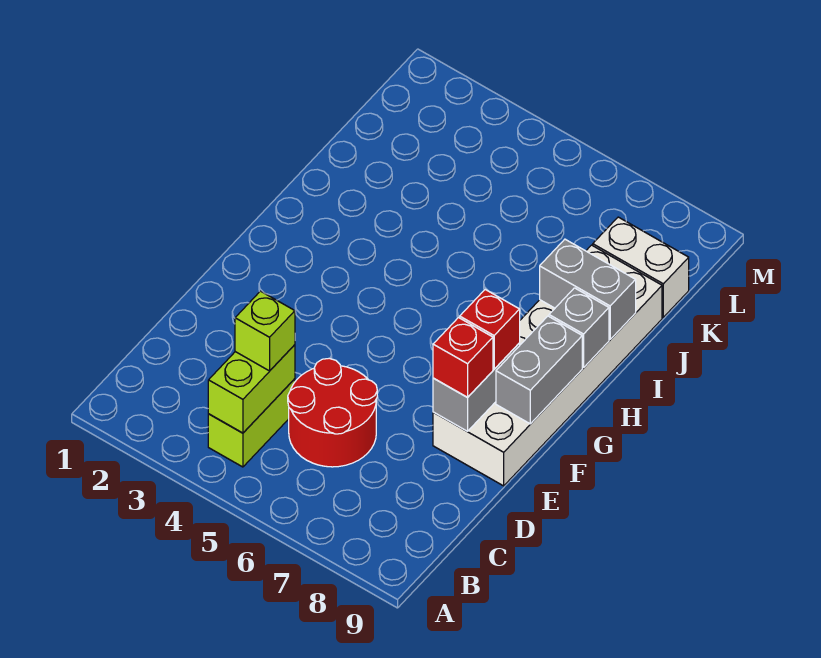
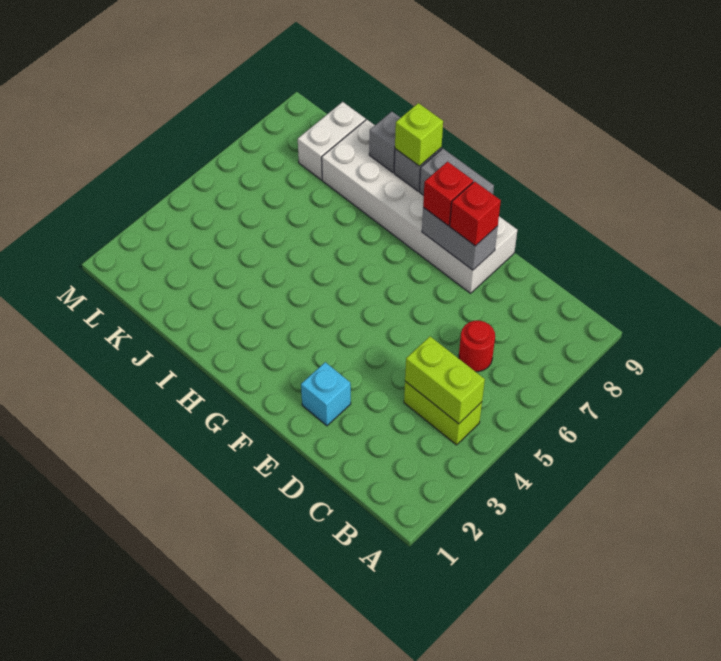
lime brick C4 level 3 -> lime brick H9 level 3
red round brick C5:D6 level 1 -> red round brick C6 level 1
none -> cyan brick E2 level 1
grey brick I8:I9 level 2 -> grey brick I9 level 2

